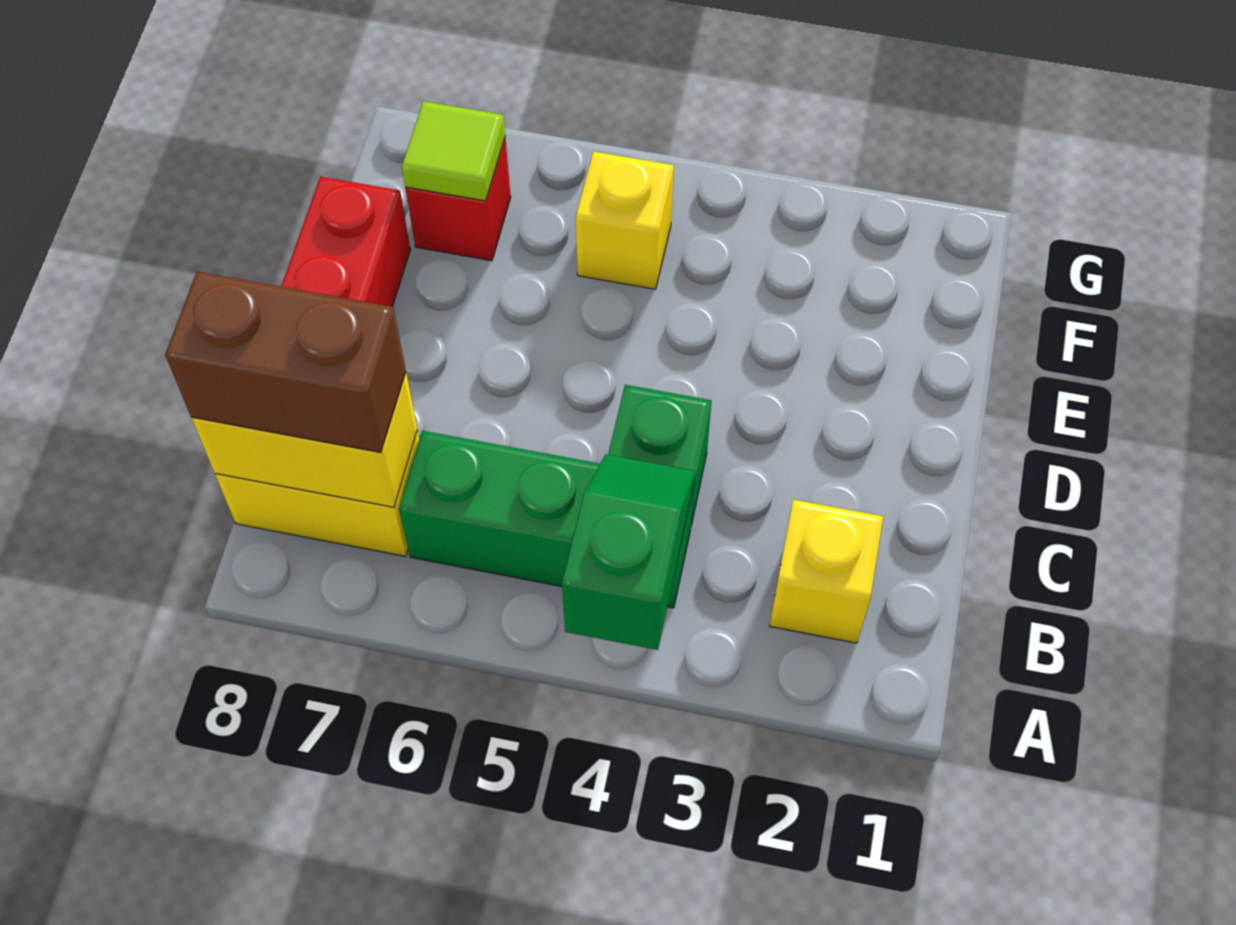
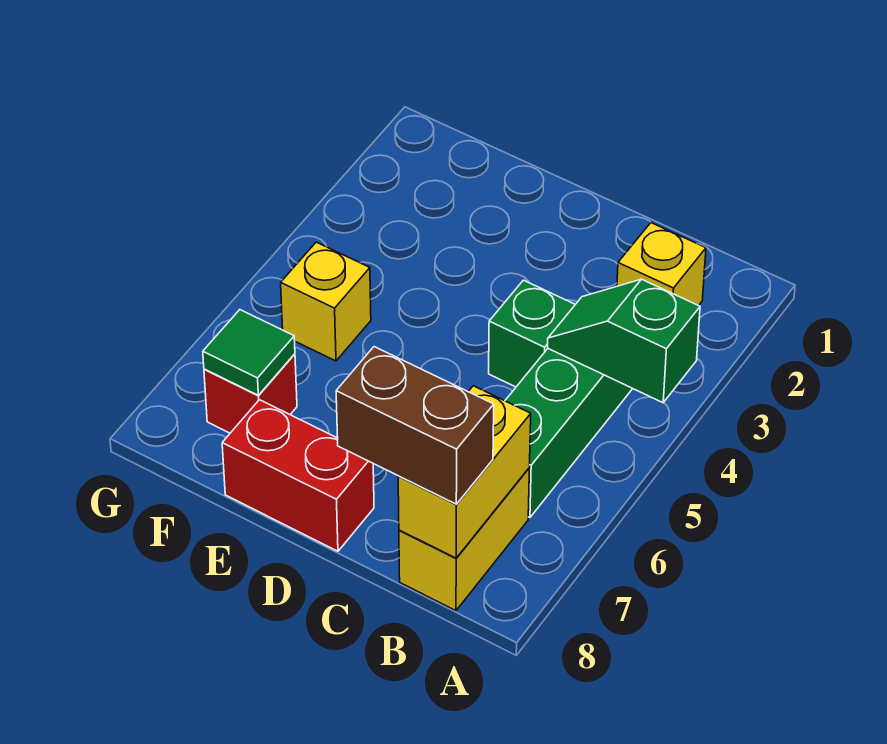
brown brick B7:B8 level 3 -> brown brick B8:C8 level 3
lime tile F7 level 2 -> green tile F7 level 2

